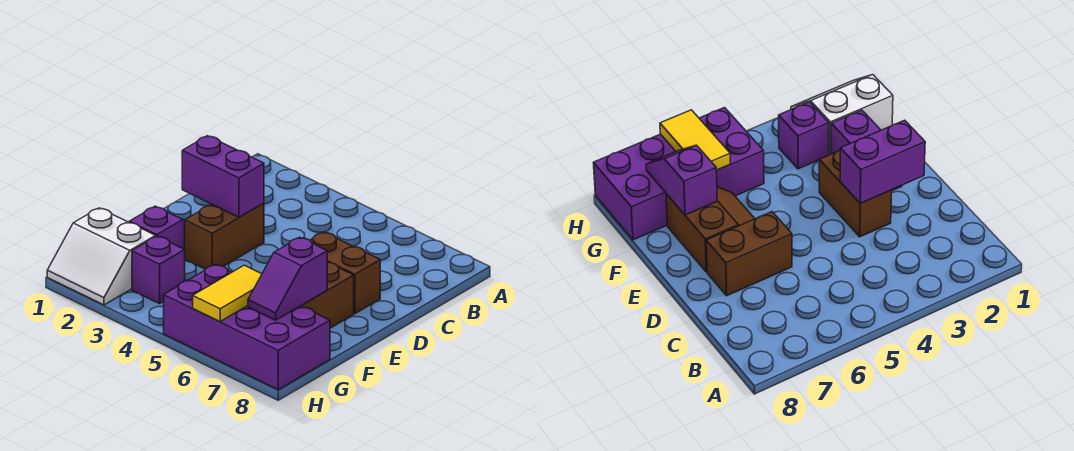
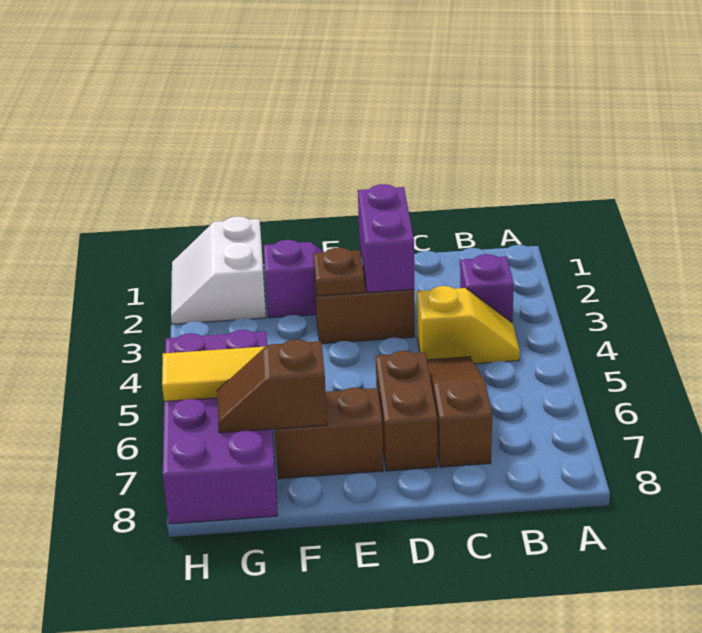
none -> yellow slope B4:C4 level 1 top C
none -> brown slope C5:C7 level 1 top 7
none -> brown plate E3 level 2
purple slope F7:G7 level 2 top F -> brown slope F7:G7 level 2 top F
purple brick G3 level 1 -> purple brick B3 level 1

